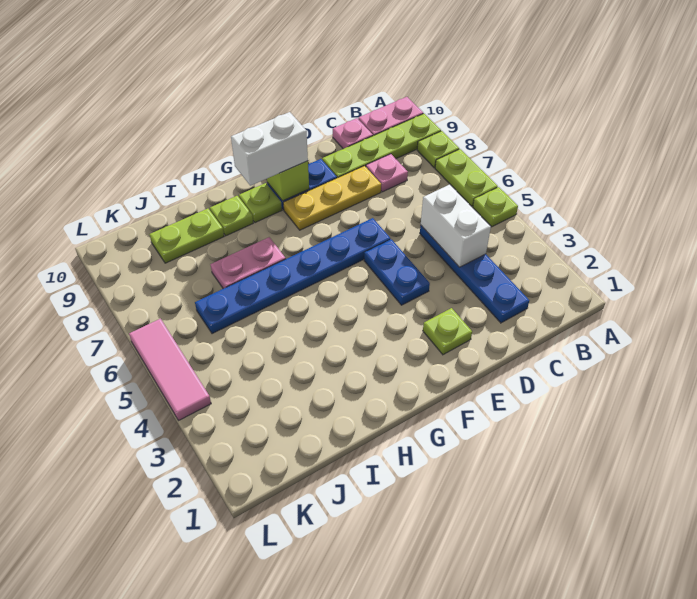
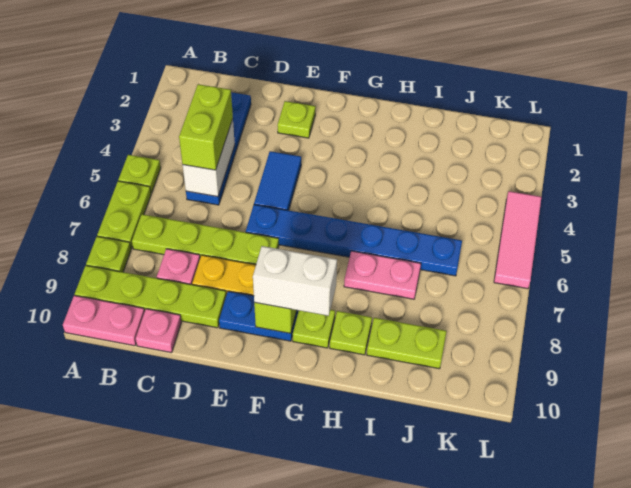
none -> lime plate B7:E7 level 1
none -> lime brick C4:C5 level 3
blue plate E4:E5 level 1 -> blue tile E4:E5 level 1

